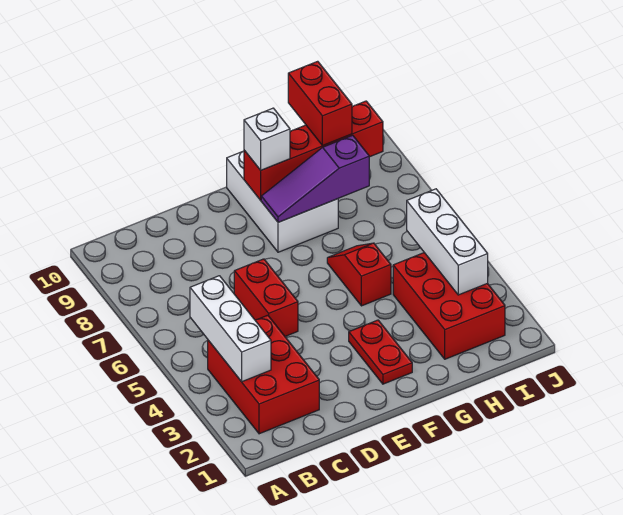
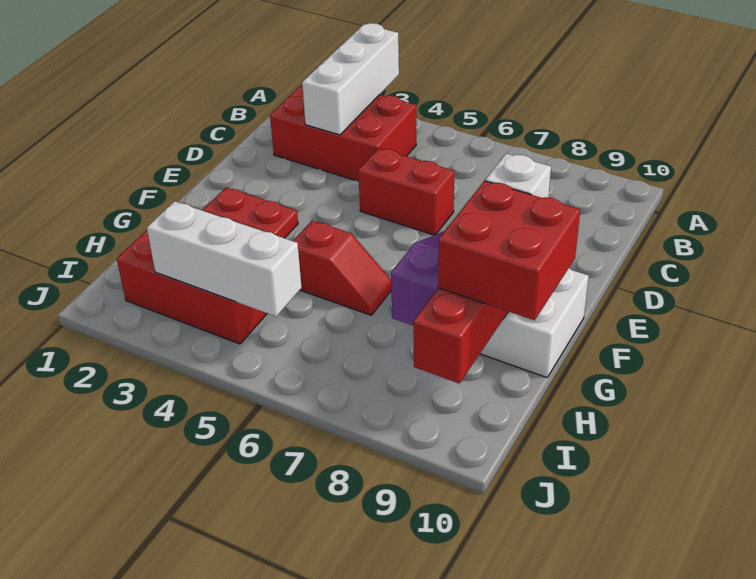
white brick B3:B5 level 2 -> white brick A3:C3 level 2
red brick H9:H10 level 3 -> red brick G9:H10 level 3

